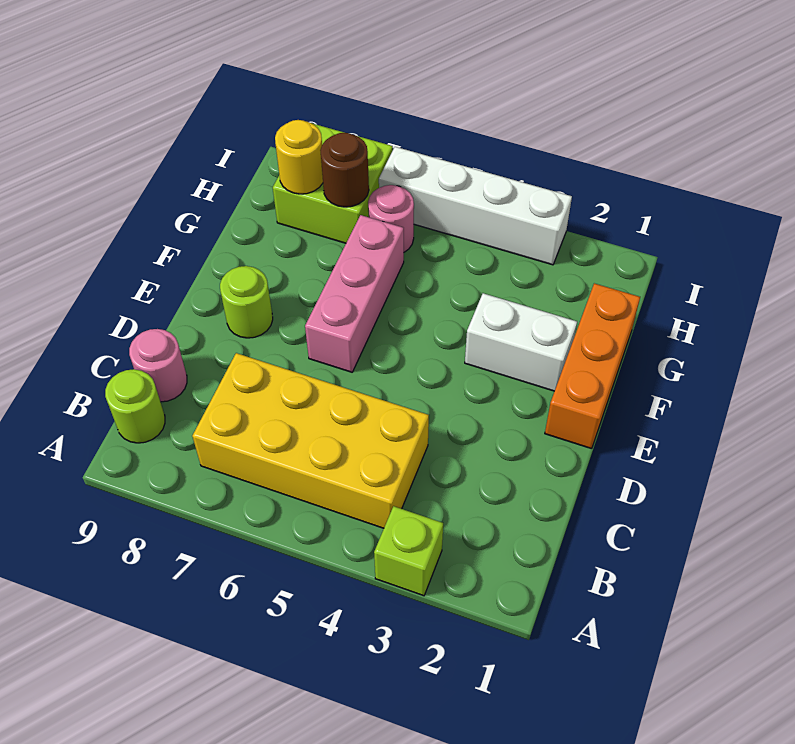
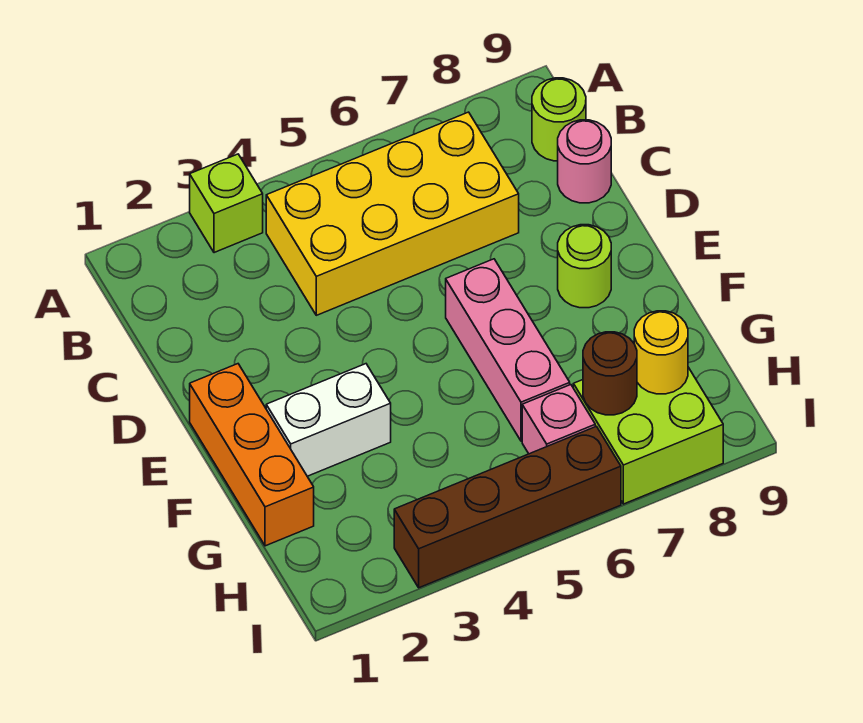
pink round brick H6 level 1 -> pink brick H6 level 1
white brick I3:I6 level 1 -> brown brick I3:I6 level 1

